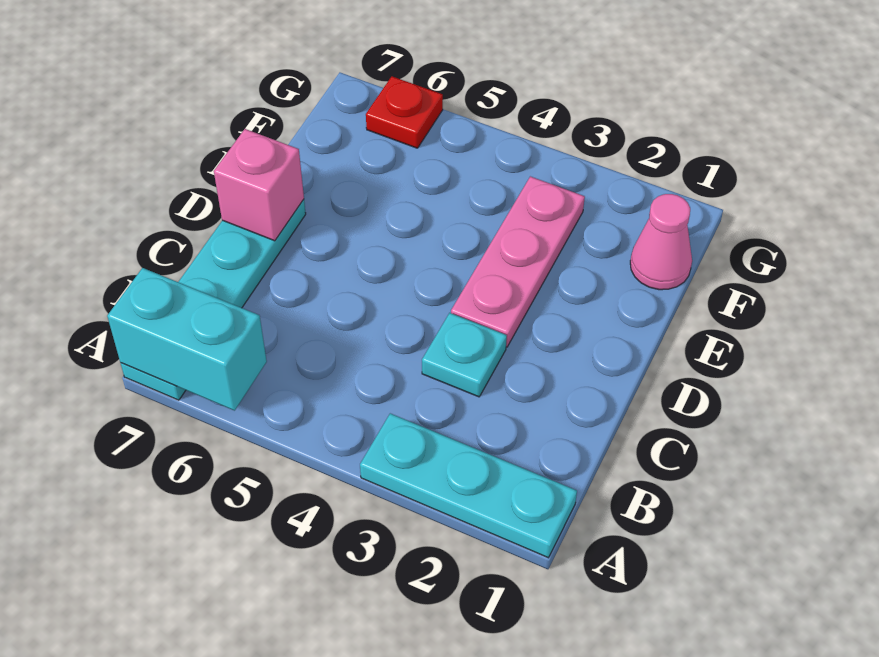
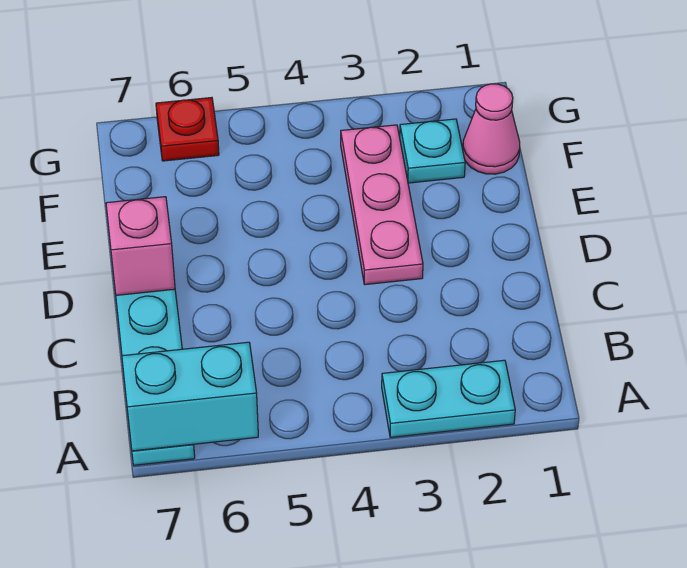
cyan plate A1:A3 level 1 -> cyan plate A2:A3 level 1
cyan plate C3 level 1 -> cyan plate F2 level 1

